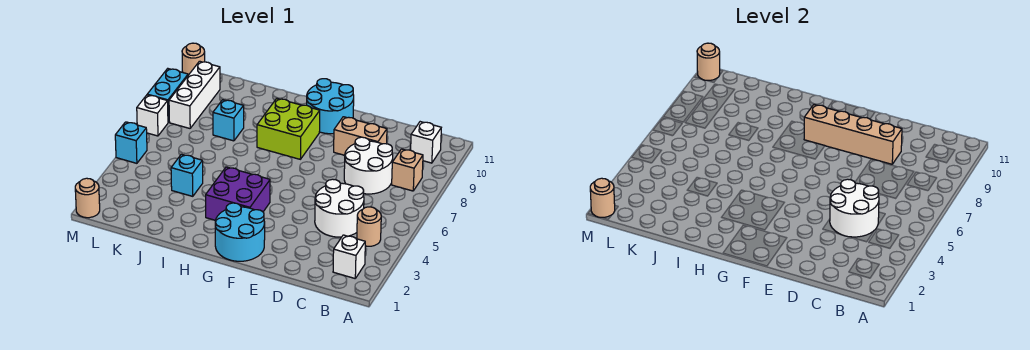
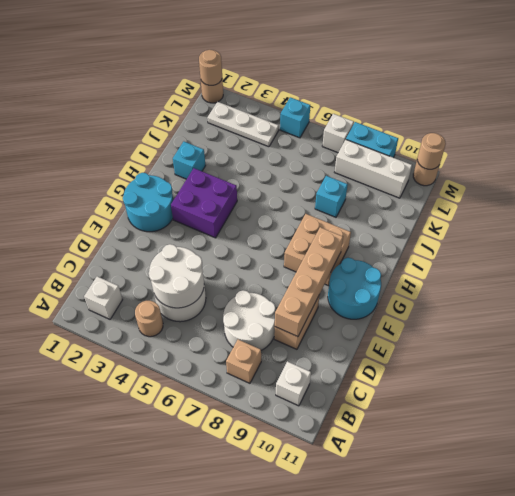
lime brick G8:H9 level 1 -> tan brick G8:H9 level 1
cyan brick J4 level 1 -> cyan brick I2 level 1
none -> white plate L2:L4 level 1

